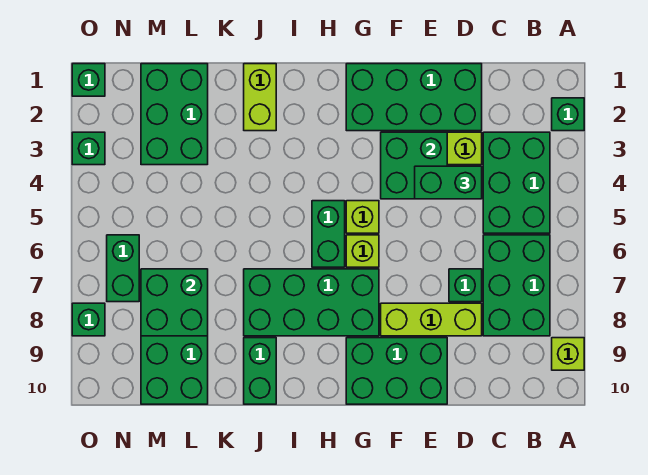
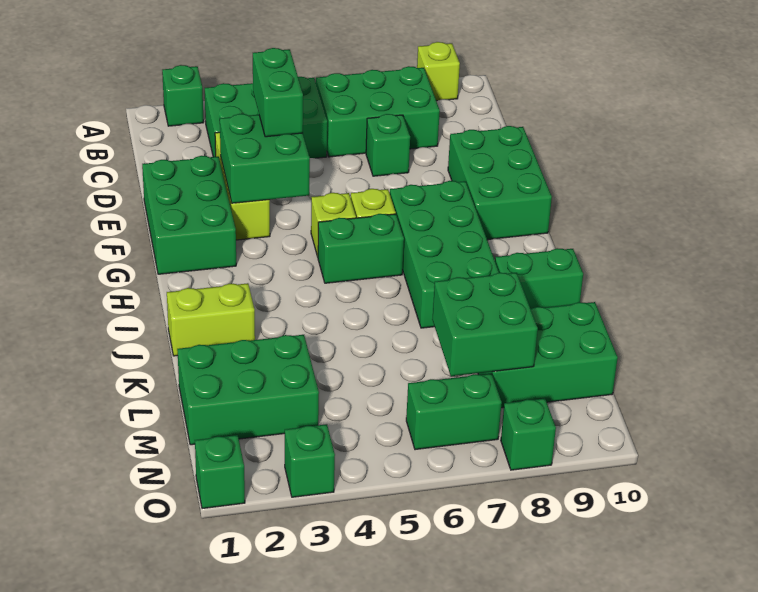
green brick D1:G2 level 1 -> green brick E1:G2 level 1
lime brick D8:F8 level 1 -> none

